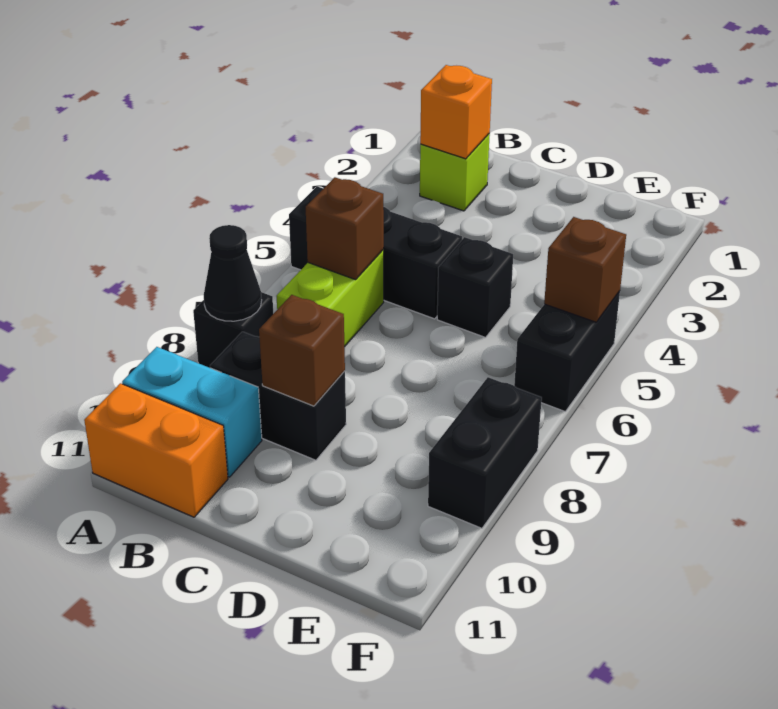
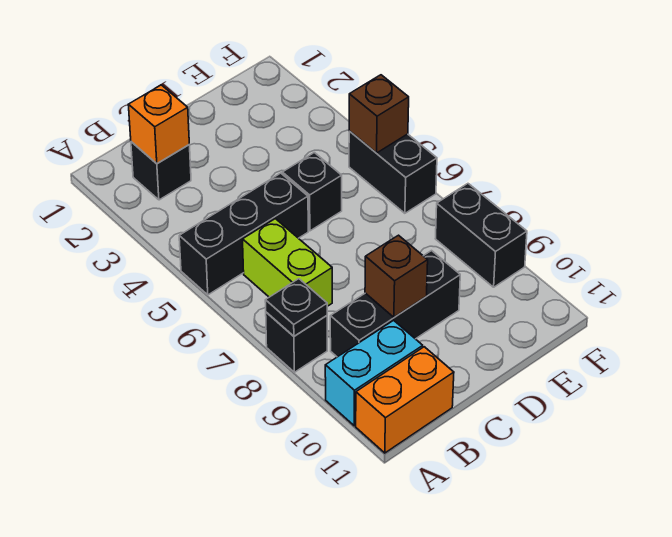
black cone A8 level 2 -> black plate A8 level 2
lime brick B2 level 1 -> black brick B2 level 1
brown brick B6 level 2 -> none
black brick B9:C9 level 1 -> black brick B9:D9 level 1

